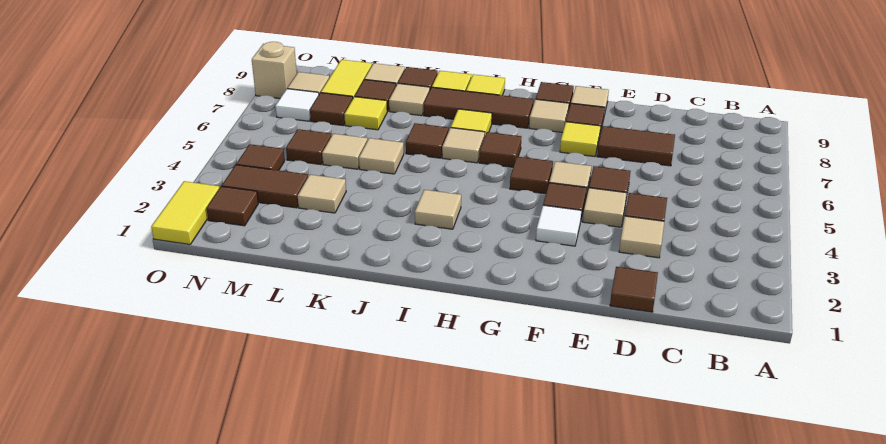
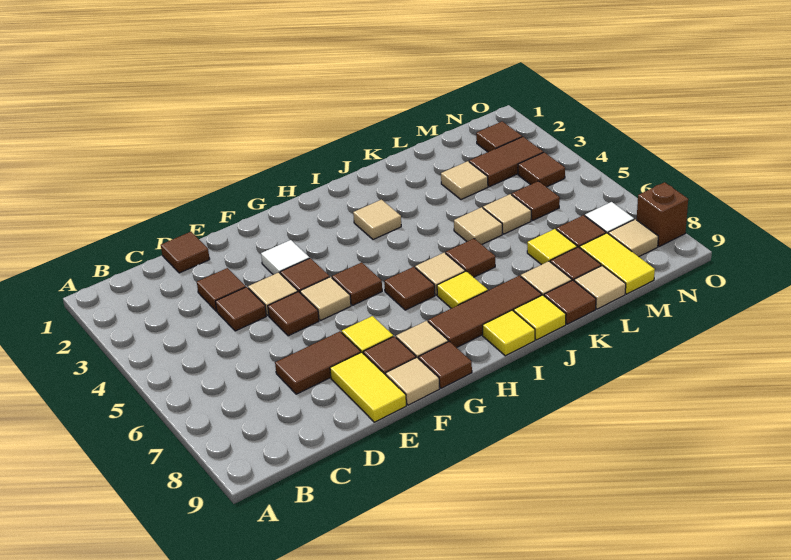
tan tile D3 level 1 -> brown tile D3 level 1
yellow tile O1:O2 level 1 -> yellow tile E8:E9 level 1
tan brick O8 level 1 -> brown brick O8 level 1

